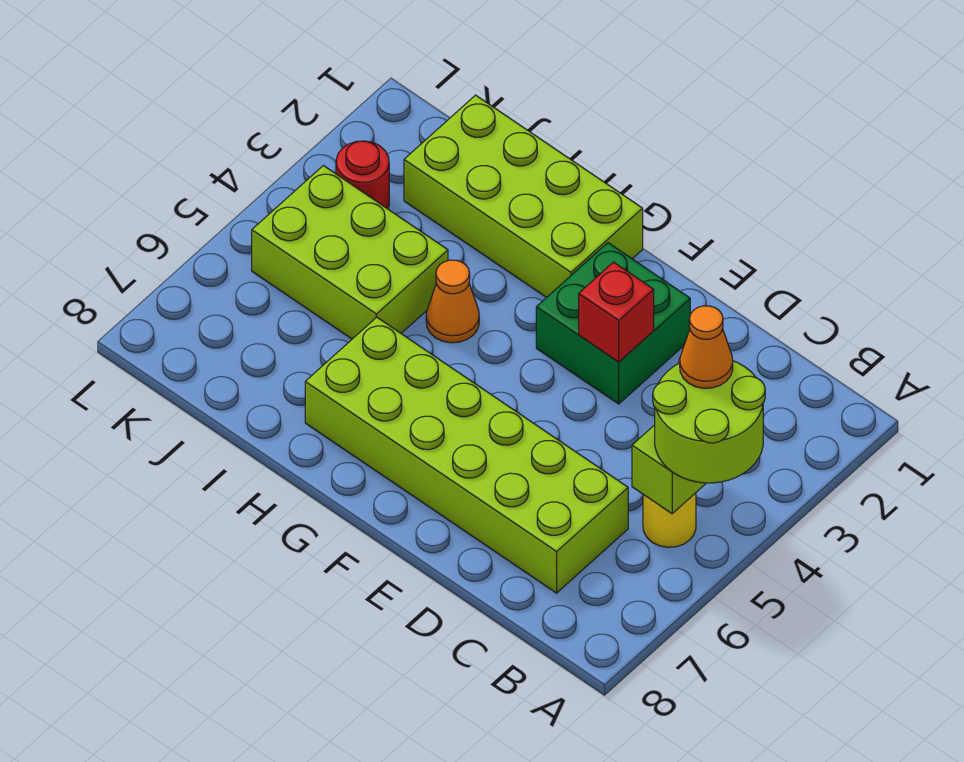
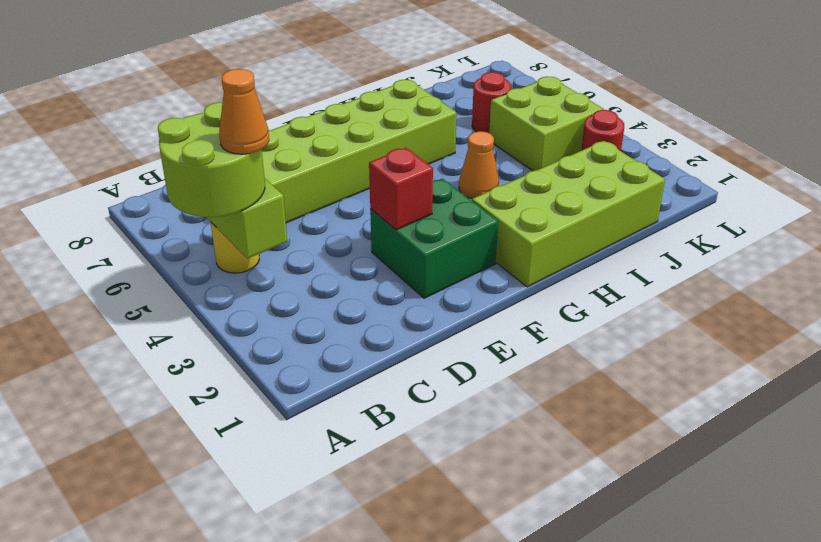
lime brick I4:K5 level 1 -> lime brick J4:K5 level 1
none -> red round brick J6 level 1

